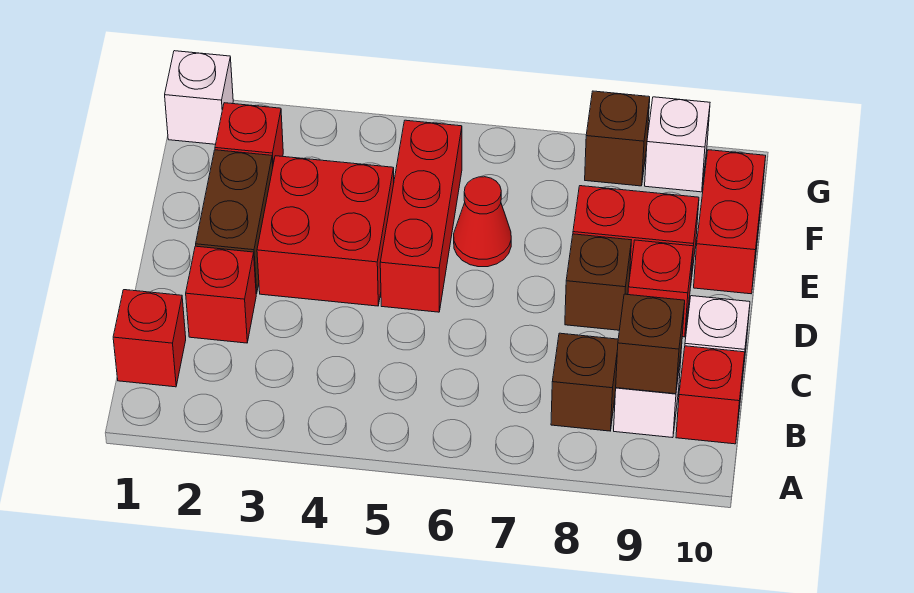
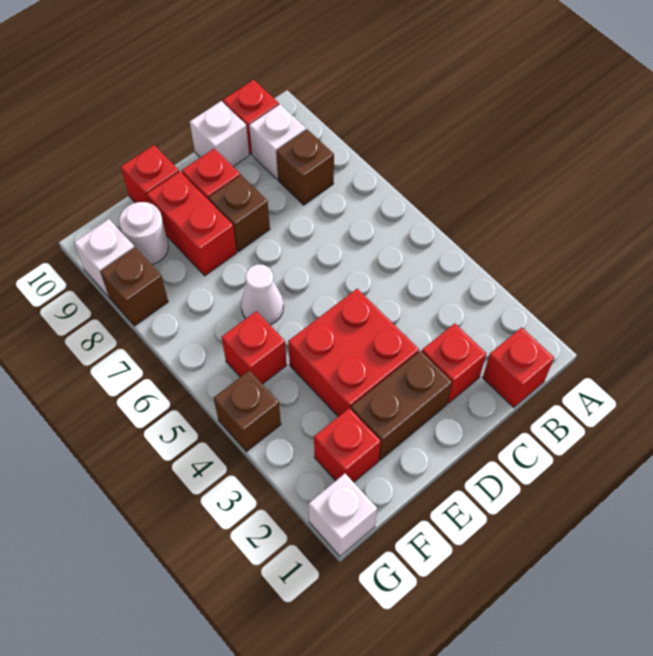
brown brick B9 level 2 -> brown brick G4 level 1
red brick D5:F5 level 1 -> red brick F5 level 1
red cone E6 level 1 -> white cone E6 level 1
red brick E10:F10 level 1 -> red brick E10 level 1
none -> white round brick F9 level 1

